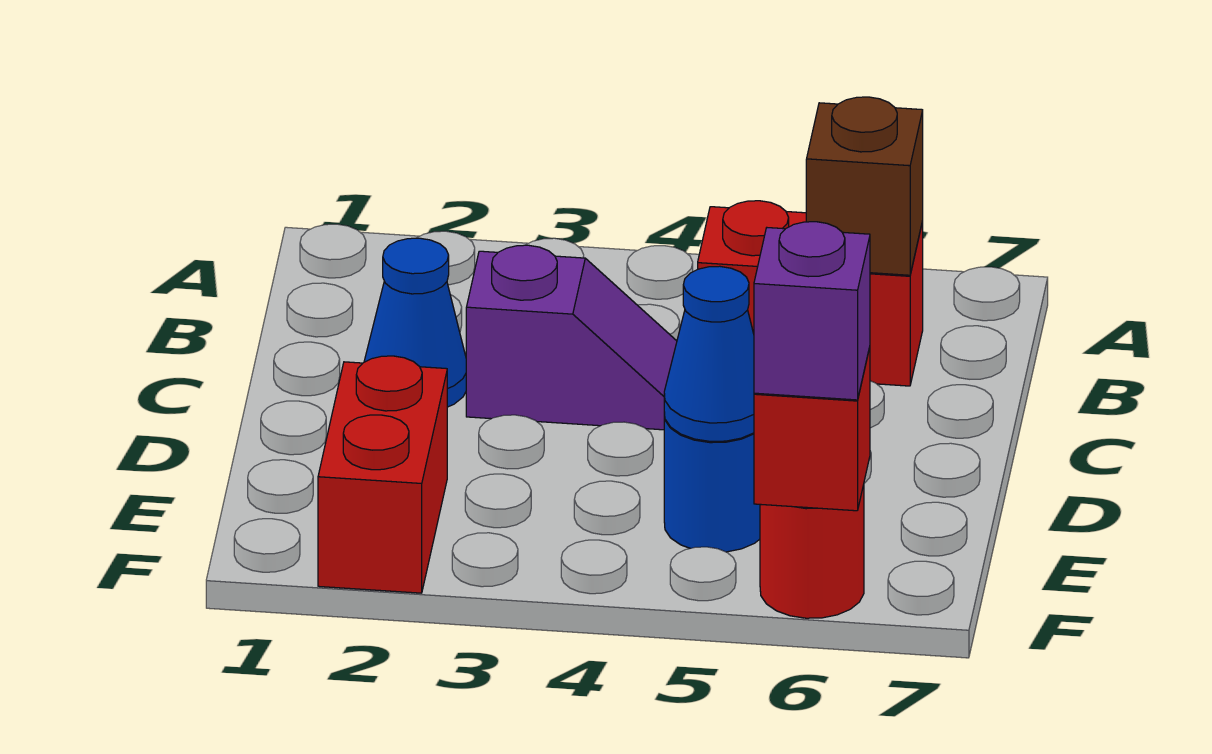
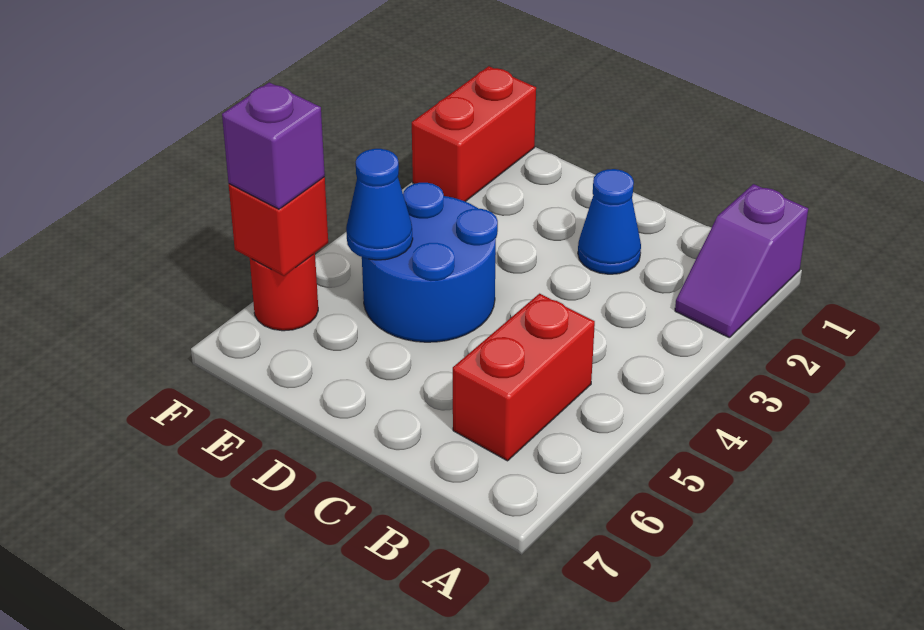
brown brick B6 level 2 -> none
purple slope C3:C4 level 1 top 3 -> purple slope A1:A2 level 1 top 1
red brick E2:F2 level 1 -> red brick F1:F2 level 1
blue round brick E5 level 1 -> blue round brick D4:E5 level 1

